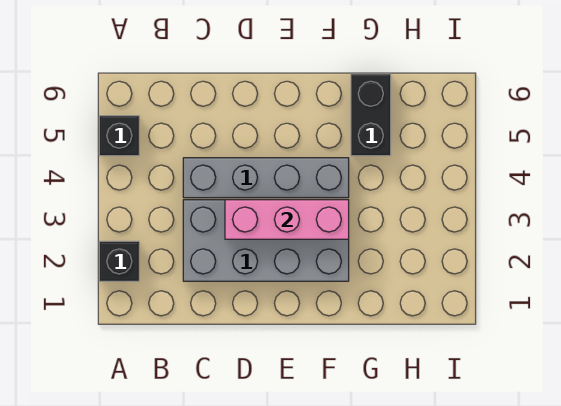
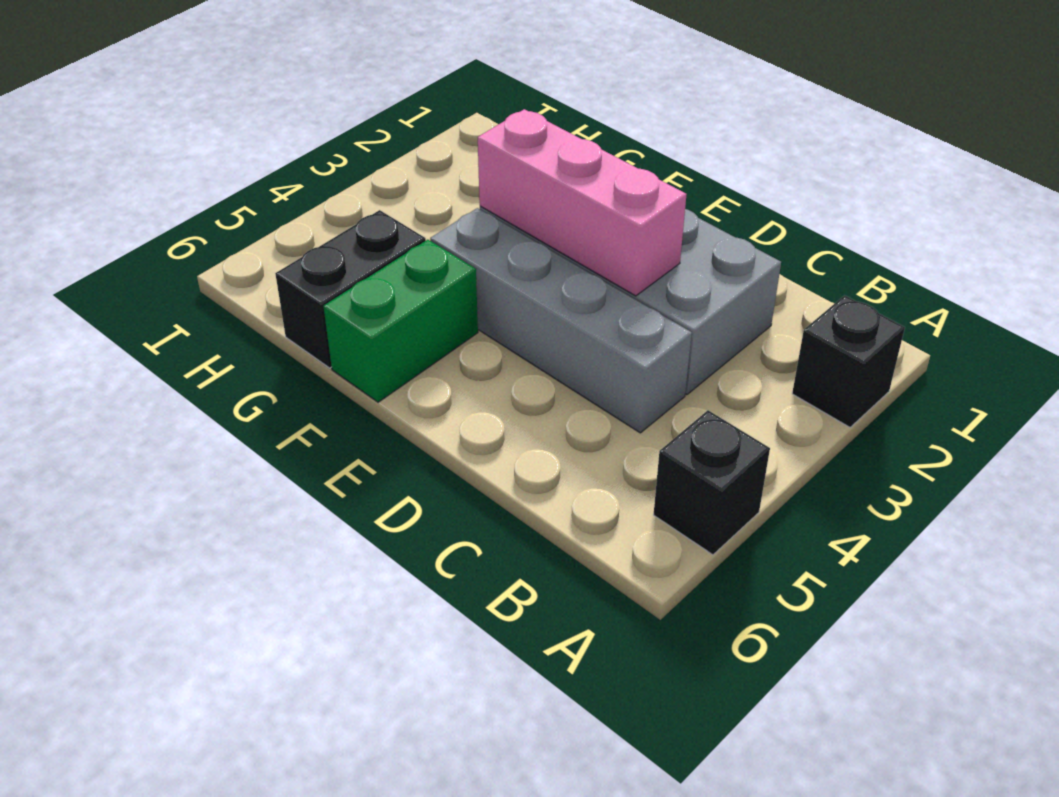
none -> green brick F5:F6 level 1

